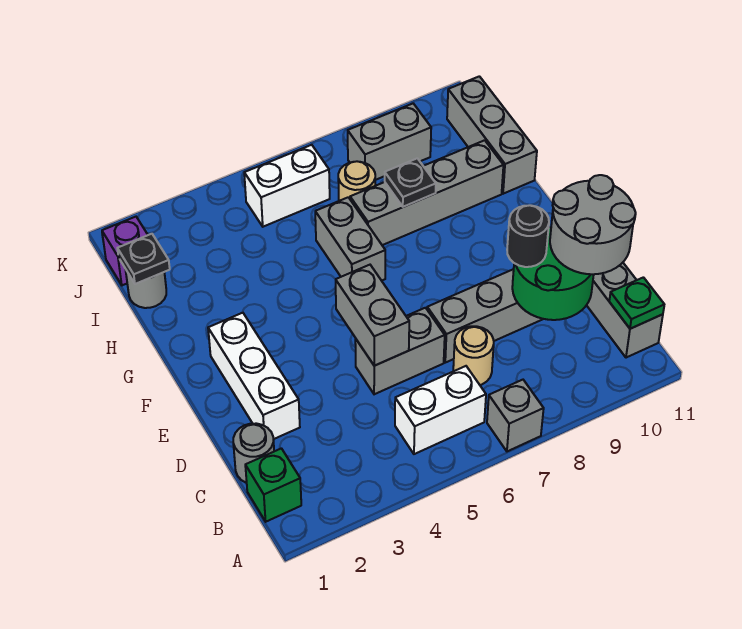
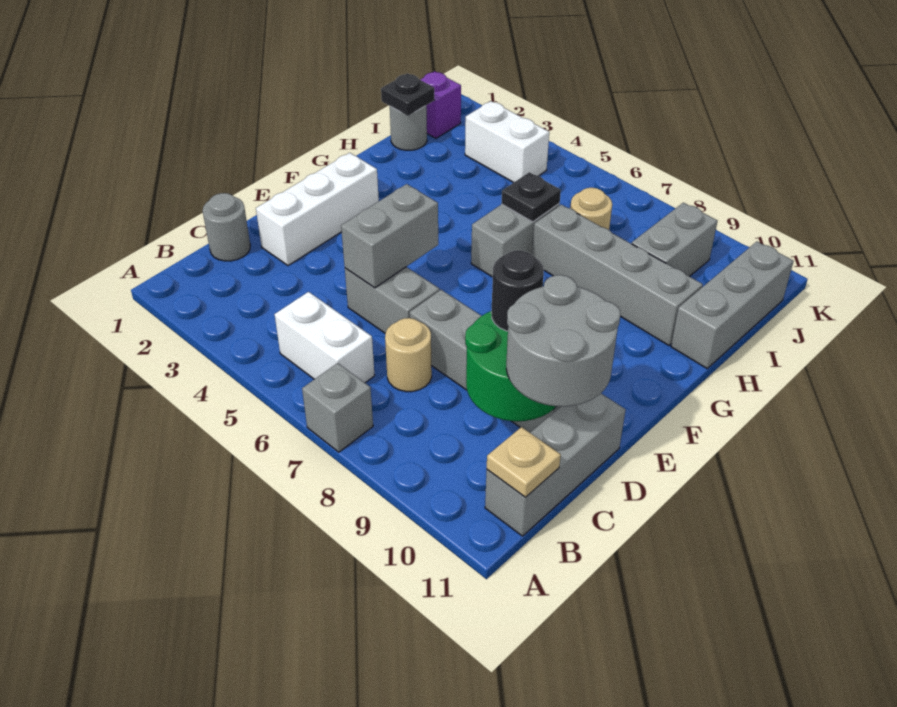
green brick B1 level 1 -> none
green plate B11 level 2 -> tan plate B11 level 2
black plate H8 level 2 -> black plate H6 level 2
white brick J5:J6 level 1 -> white brick J3:J4 level 1
grey brick J8:J9 level 1 -> grey brick I9:J9 level 1

